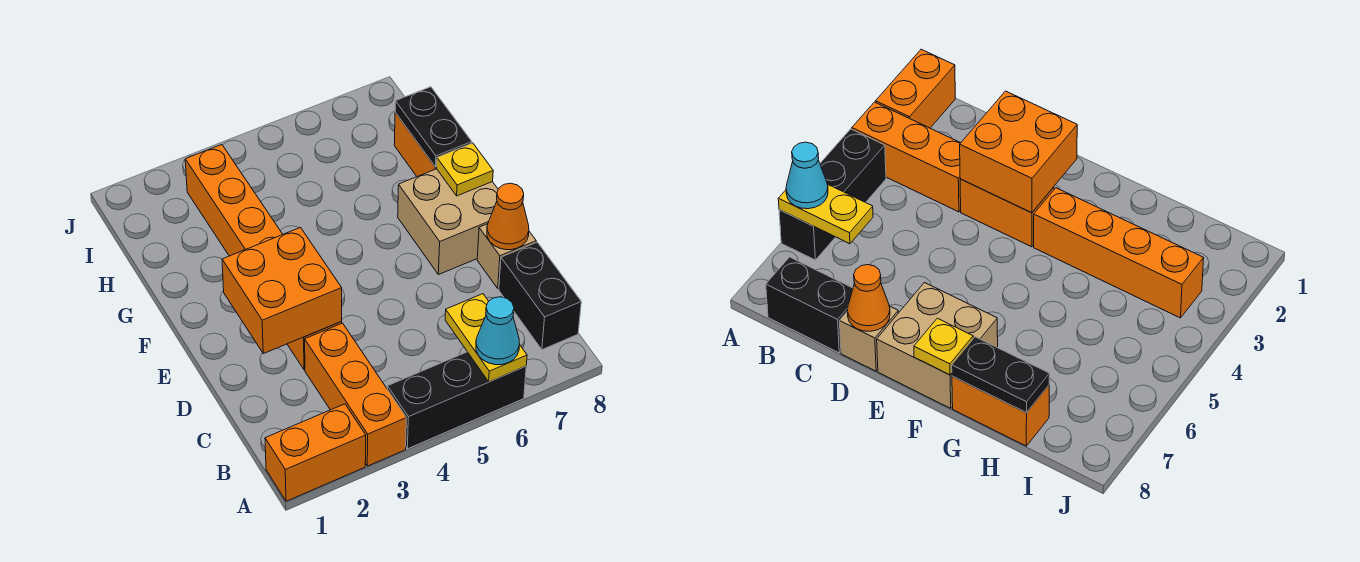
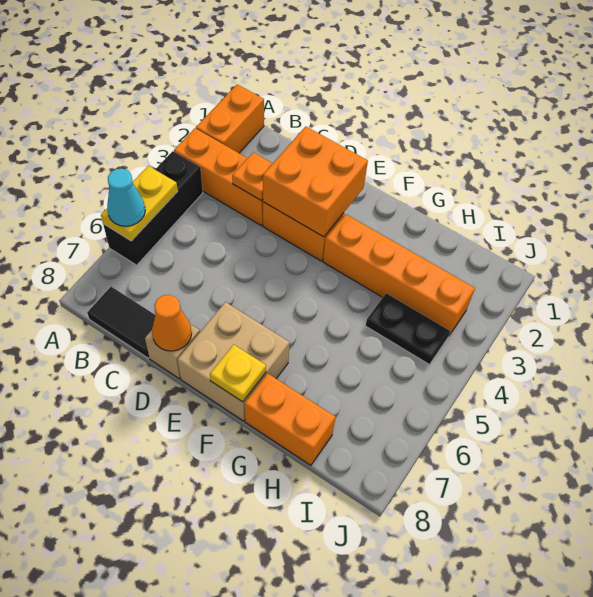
yellow plate A6:B6 level 2 -> yellow plate A5:A6 level 2
black brick B8:C8 level 1 -> black tile B8:C8 level 1
none -> orange plate C3 level 2
black plate G8:H8 level 2 -> black plate H4:I4 level 1

